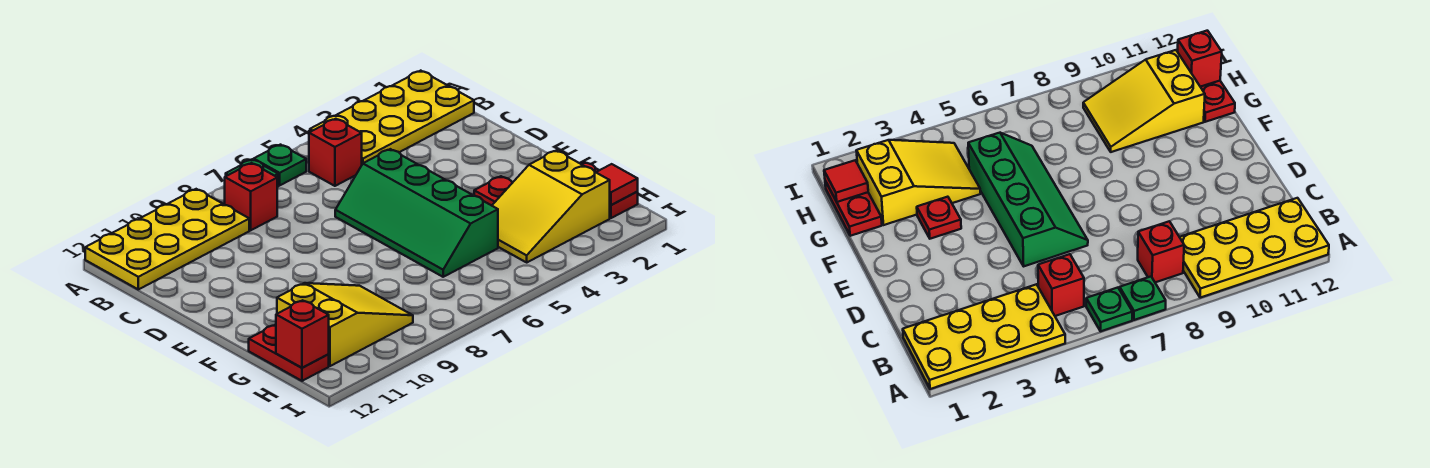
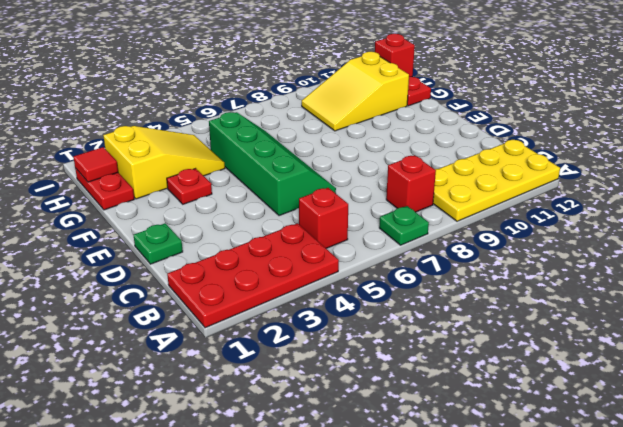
yellow plate A1:B4 level 1 -> red plate A1:B4 level 1
green plate A6 level 1 -> green plate D1 level 1

